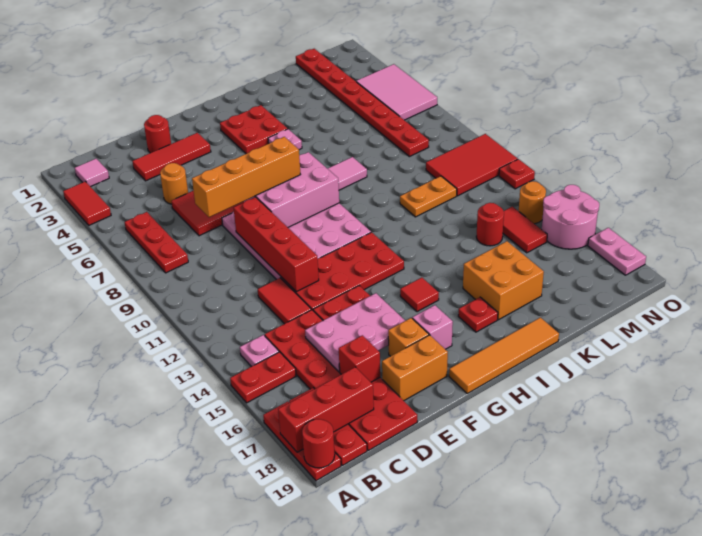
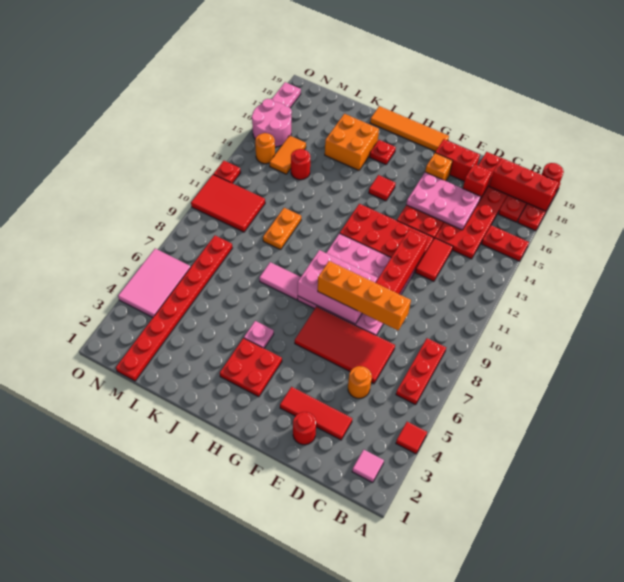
red tile A3:A4 level 1 -> red tile A4 level 1
pink plate B14 level 1 -> none
orange brick E18:F18 level 1 -> red brick E18:F18 level 1
pink brick G17 level 1 -> none
orange plate K11:L11 level 1 -> orange plate K10:K11 level 1
red tile M14:M15 level 1 -> orange tile M14:M15 level 1

